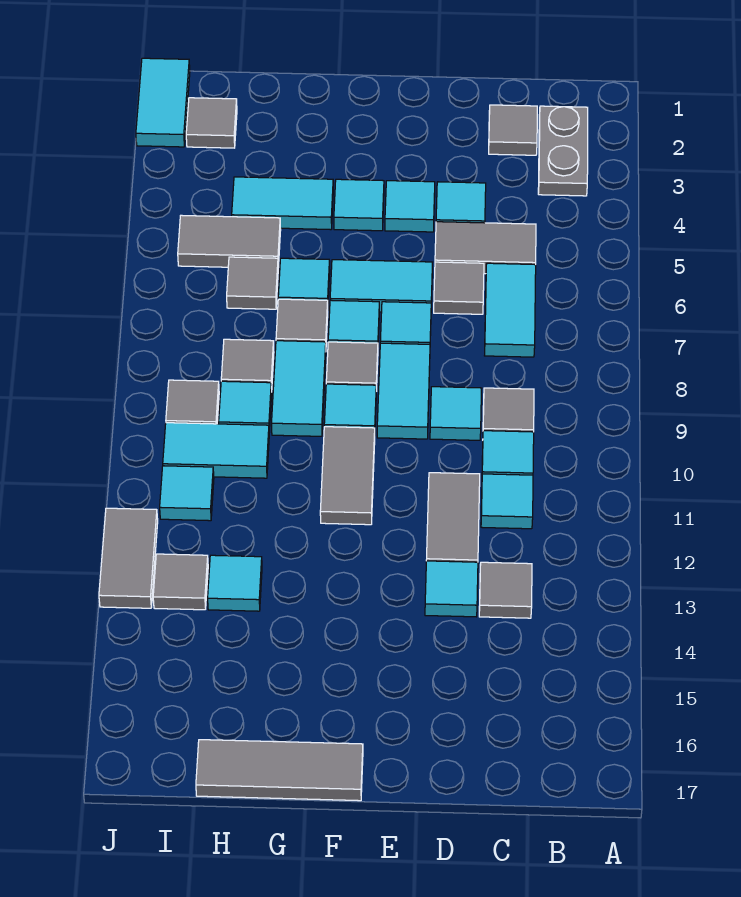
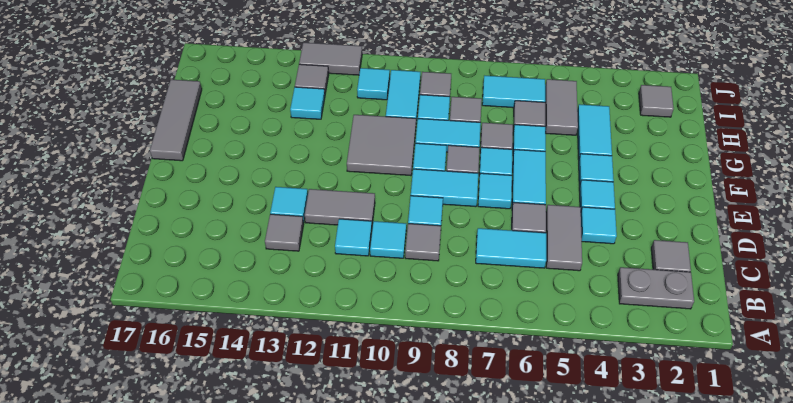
grey tile F10:F11 level 1 -> grey tile F10:G11 level 1
cyan tile J1:J2 level 1 -> cyan tile I6:I7 level 1

